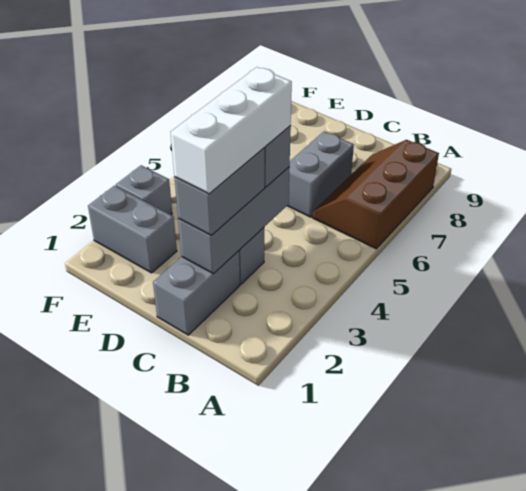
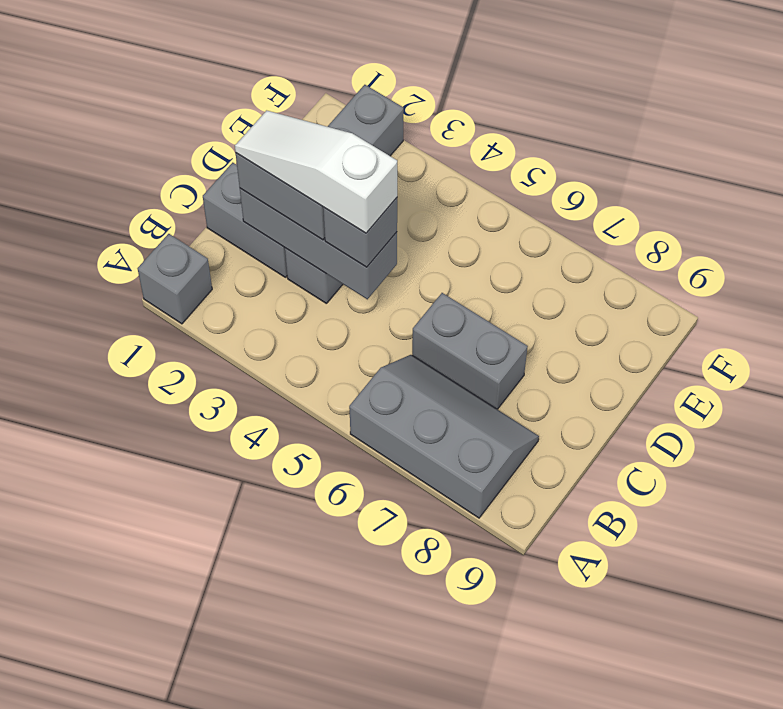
brown slope A6:B8 level 1 top A -> grey slope A6:B8 level 1 top A
white brick C2:C4 level 4 -> white slope C2:C4 level 4 top 4
grey brick F3 level 1 -> grey brick A1 level 1

